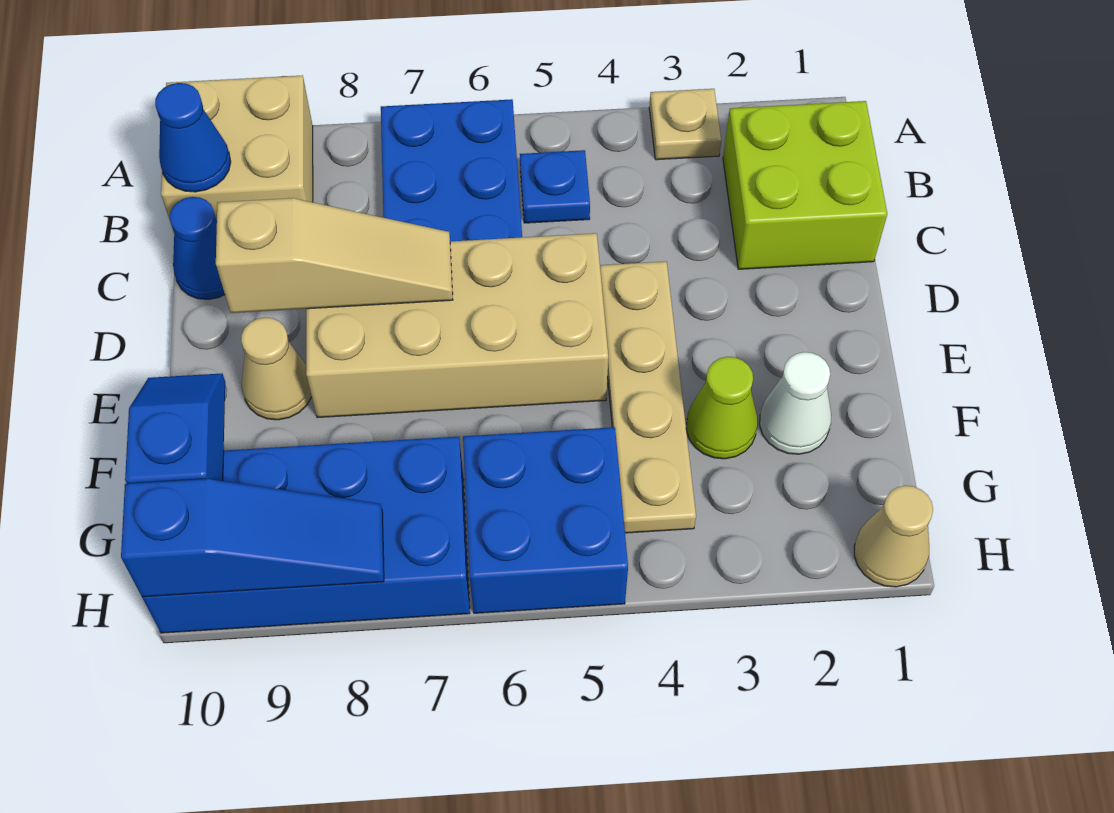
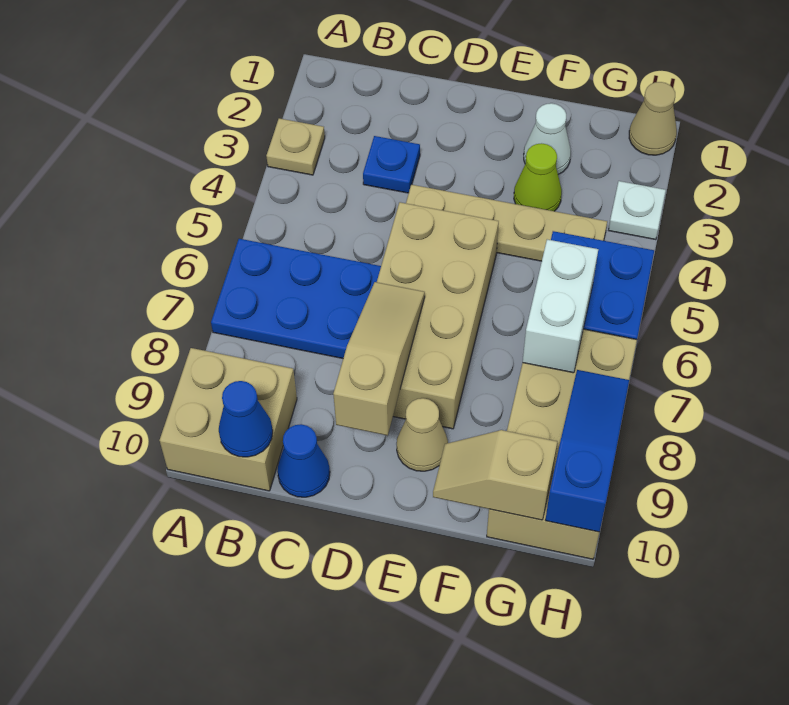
lime brick B1:C2 level 1 -> none
blue plate B5 level 1 -> blue plate C3 level 1
blue slope F10:G10 level 2 top G -> tan slope F10:G10 level 2 top G
none -> white brick G6:G7 level 2
blue brick G7:H10 level 1 -> tan brick G7:H10 level 1
none -> white plate H3 level 1

